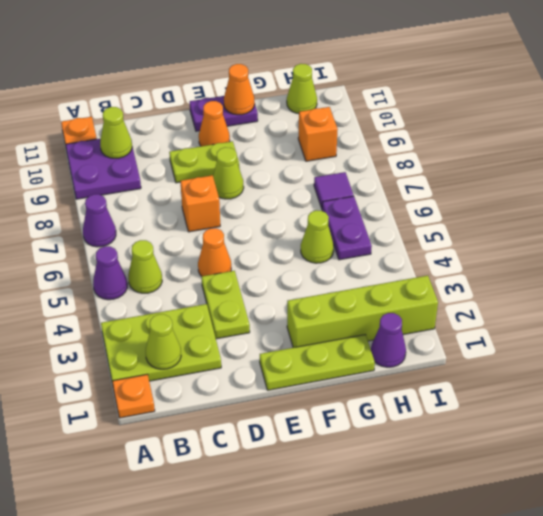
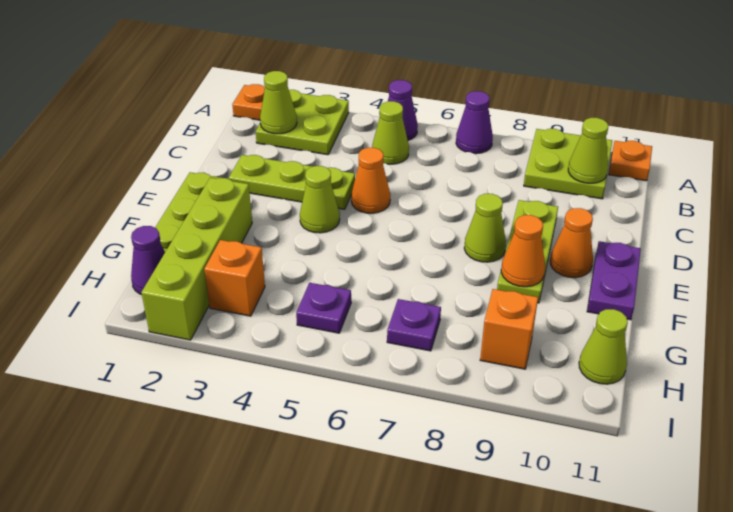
lime plate A2:C3 level 1 -> lime plate A2:B3 level 1
purple plate A9:B10 level 1 -> lime plate A9:B10 level 1
lime plate D3:D4 level 1 -> lime plate D2:D4 level 1
orange brick D7 level 1 -> orange brick H3 level 1
lime plate D9:E9 level 1 -> lime plate D9:F9 level 1
orange cone F11 level 2 -> orange cone F9 level 2
lime cone G5 level 1 -> lime cone E4 level 1
purple plate H5:H6 level 1 -> purple plate H5 level 1
purple tile H7 level 1 -> purple plate H7 level 1

